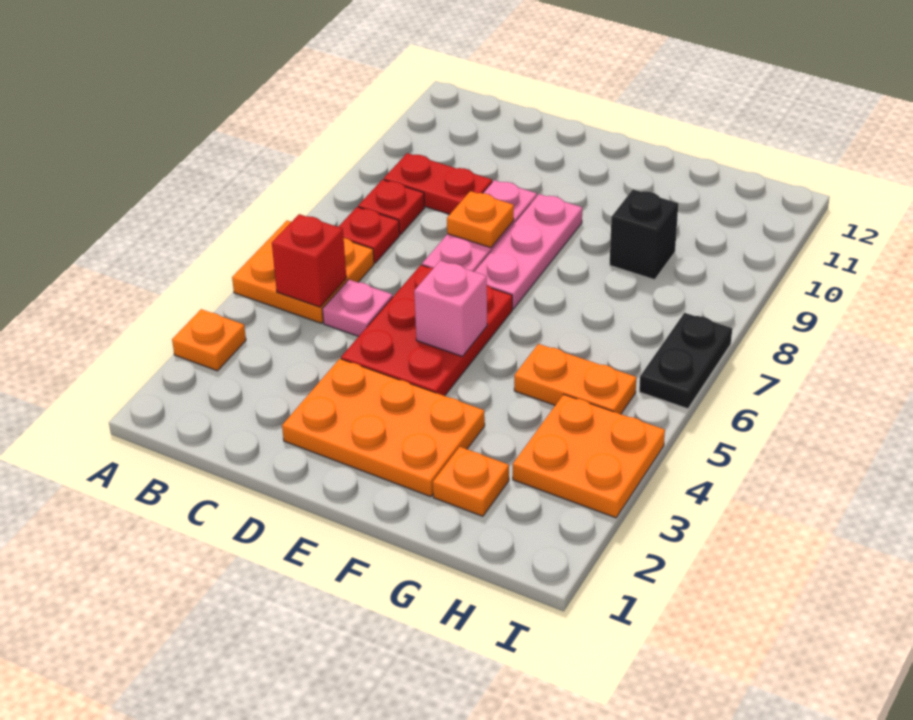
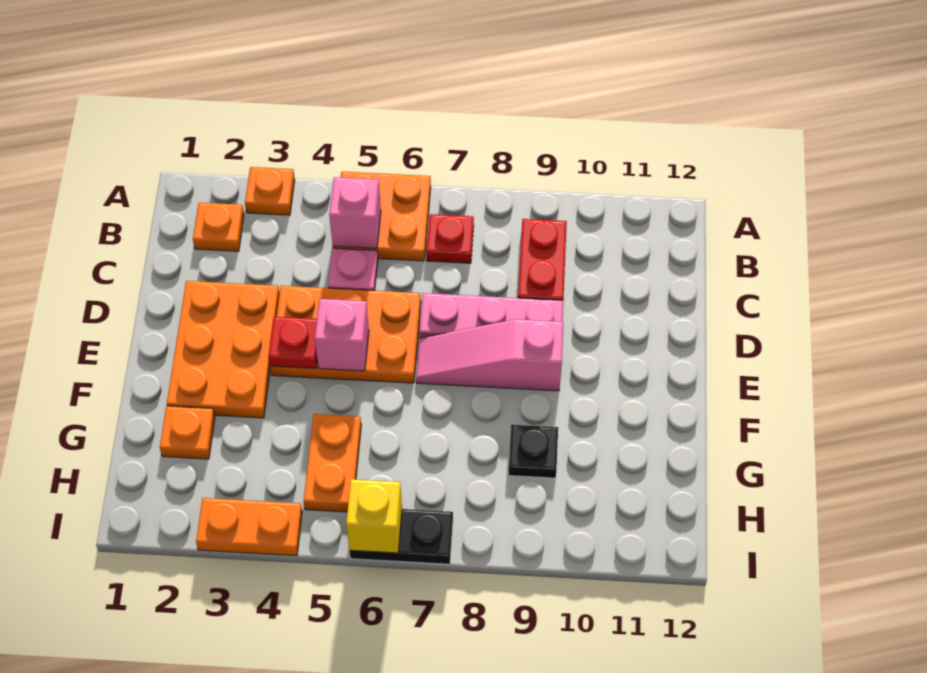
red brick B5 level 2 -> pink brick B5 level 2
red plate B8 level 1 -> red plate E4 level 2
red plate D4:E6 level 1 -> orange plate D4:E6 level 1
orange plate D8 level 2 -> orange plate B2 level 1
pink plate E7:E9 level 1 -> pink slope E7:E9 level 1 top 9
black brick G9 level 1 -> black plate G9 level 1
orange plate H3:I4 level 1 -> orange plate I3:I4 level 1
none -> yellow brick I6 level 2

